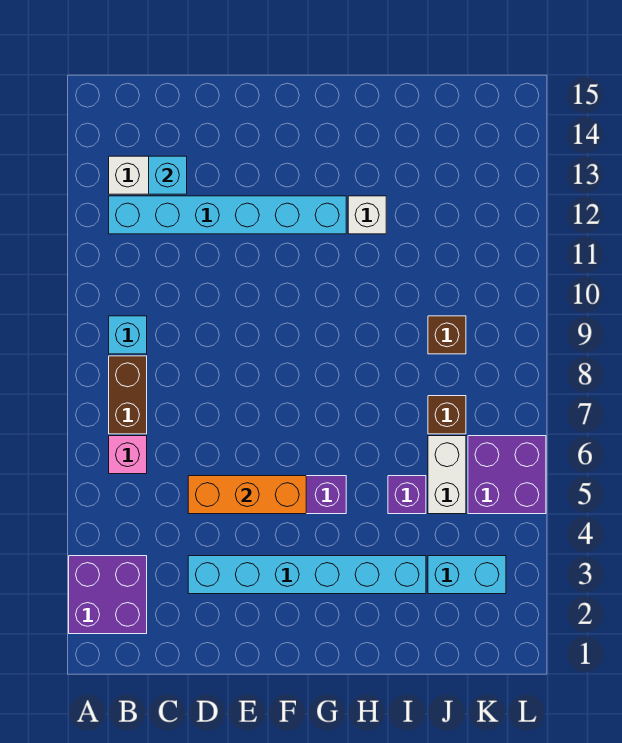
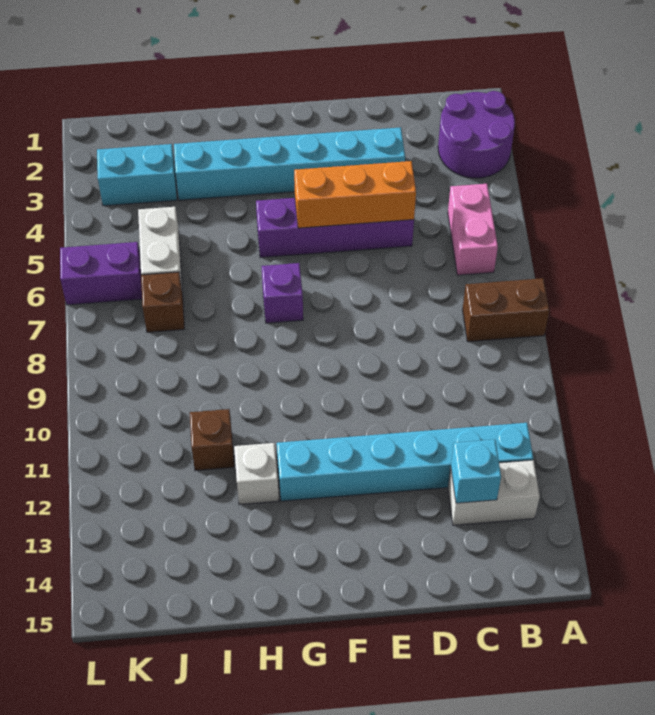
purple brick A2:B3 level 1 -> purple round brick A2:B3 level 1
pink brick B6 level 1 -> pink brick B5:B6 level 1
brown brick B7:B8 level 1 -> brown brick A8:B8 level 1
cyan brick B9 level 1 -> none
purple brick I5 level 1 -> purple brick G7 level 1
brown brick J9 level 1 -> brown brick I11 level 1
purple brick K5:L6 level 1 -> purple brick K6:L6 level 1

